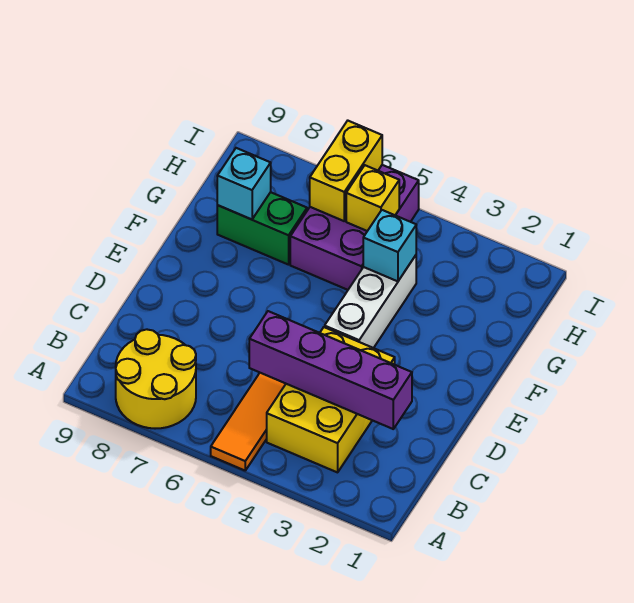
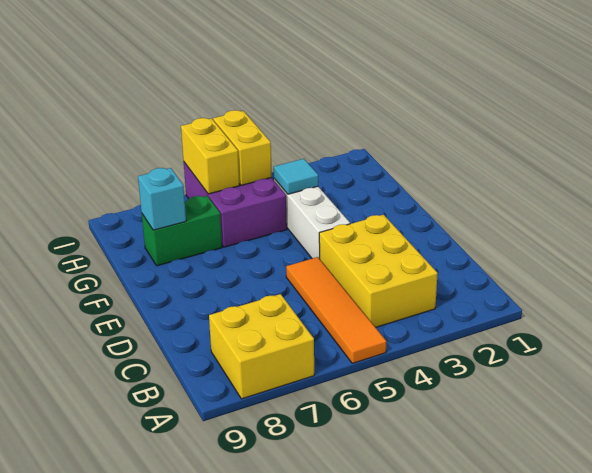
yellow round brick A7:B8 level 1 -> yellow brick A7:B8 level 1
purple brick C2:C5 level 2 -> none
cyan brick G4 level 2 -> cyan tile G4 level 2
yellow brick H5 level 2 -> yellow brick H5:I5 level 2

